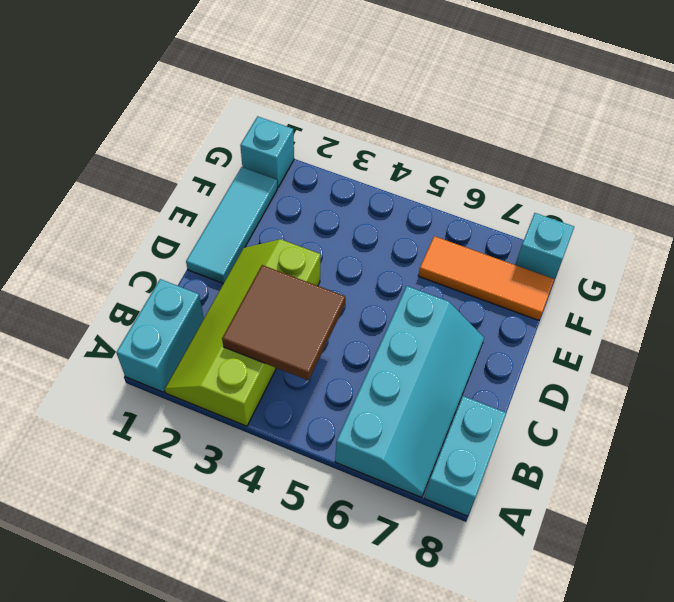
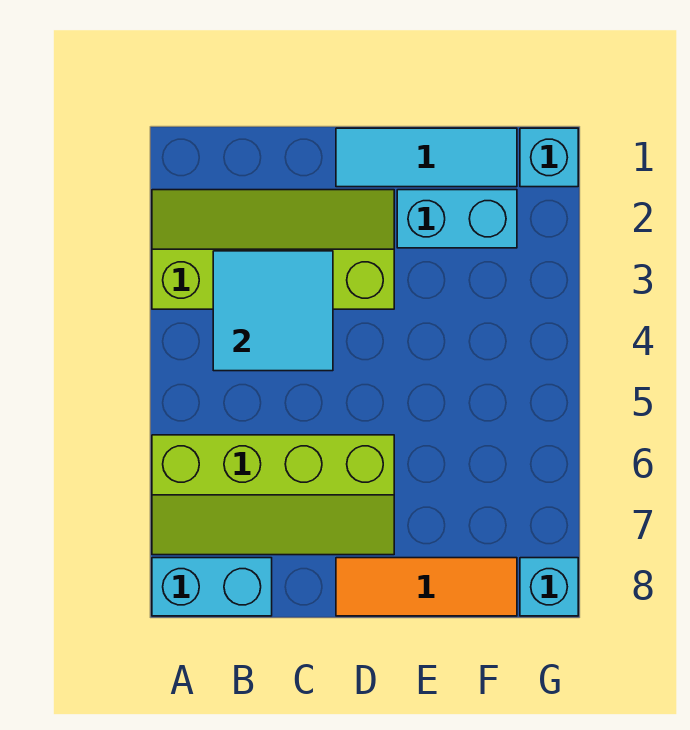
cyan brick A1:B1 level 1 -> cyan brick E2:F2 level 1
cyan slope A6:D7 level 1 top 6 -> lime slope A6:D7 level 1 top 6
brown tile B3:C4 level 2 -> cyan tile B3:C4 level 2
orange tile F6:F8 level 1 -> orange tile D8:F8 level 1

